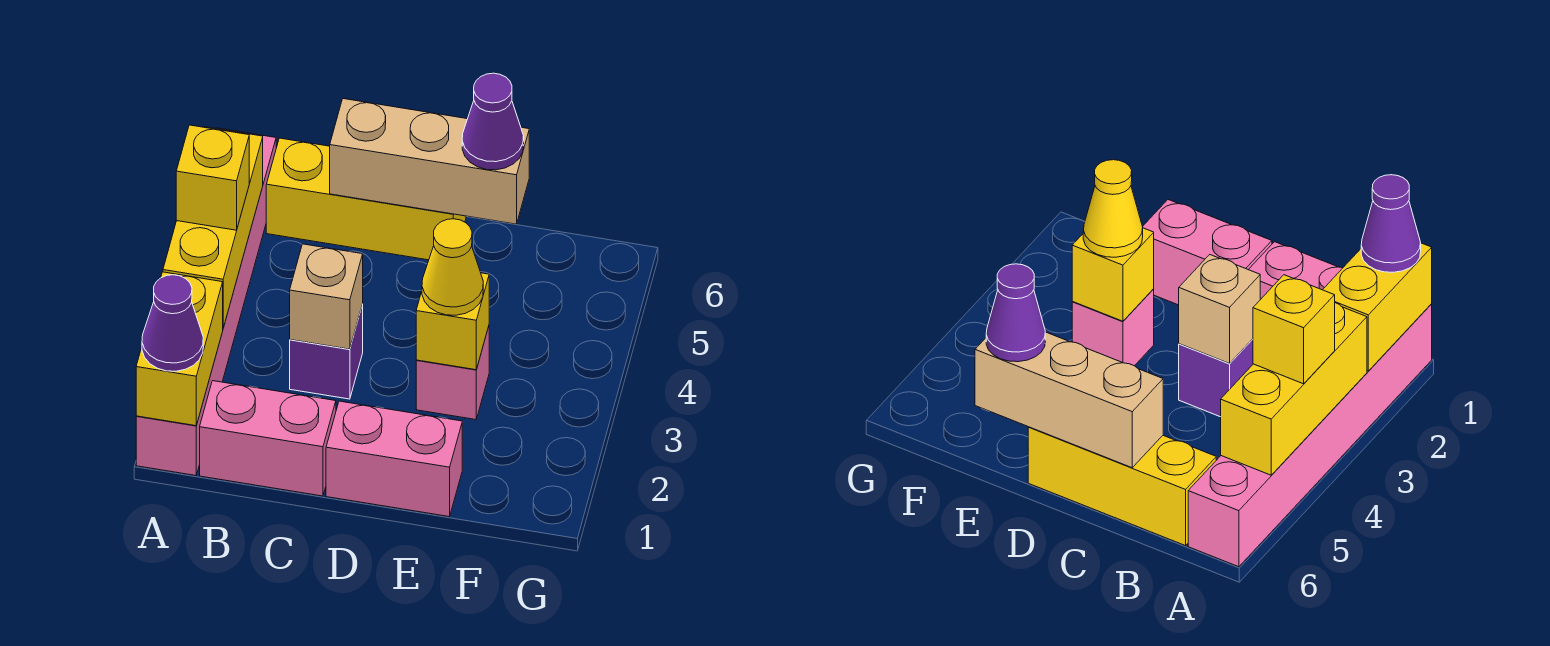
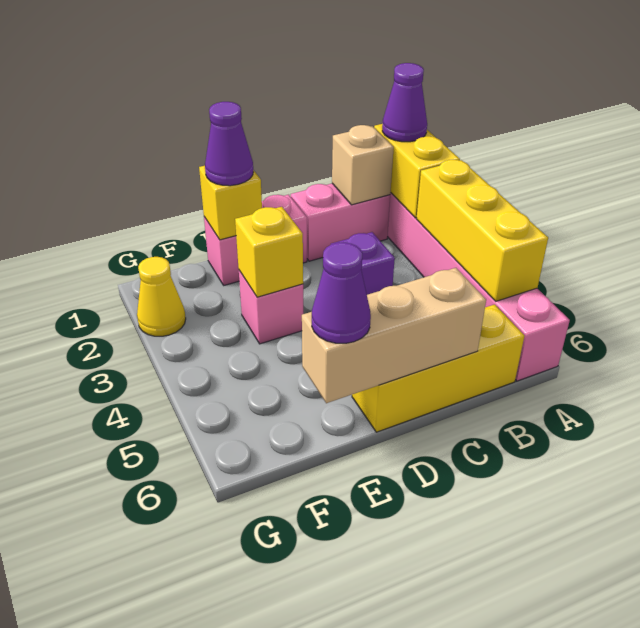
yellow brick A4 level 3 -> yellow brick E1 level 2
tan brick C3 level 2 -> tan brick B1 level 2
none -> purple cone E1 level 3
yellow cone E3 level 3 -> yellow cone G2 level 1

